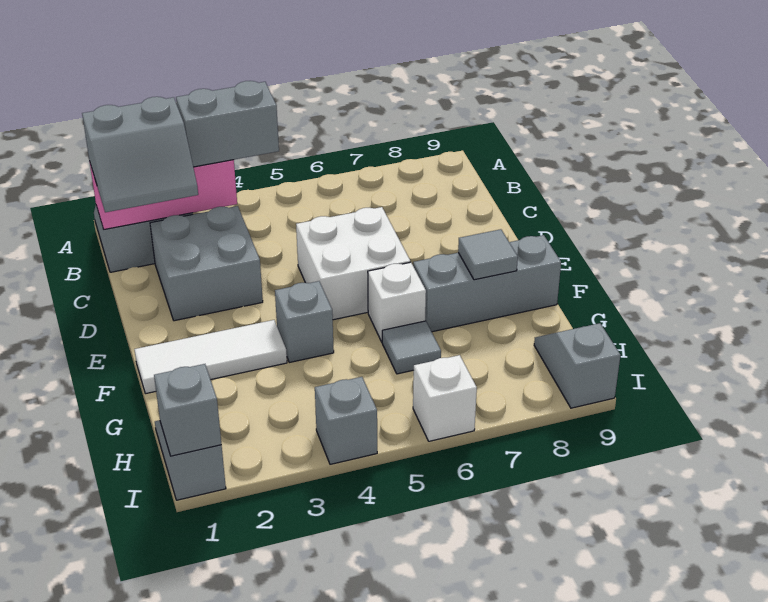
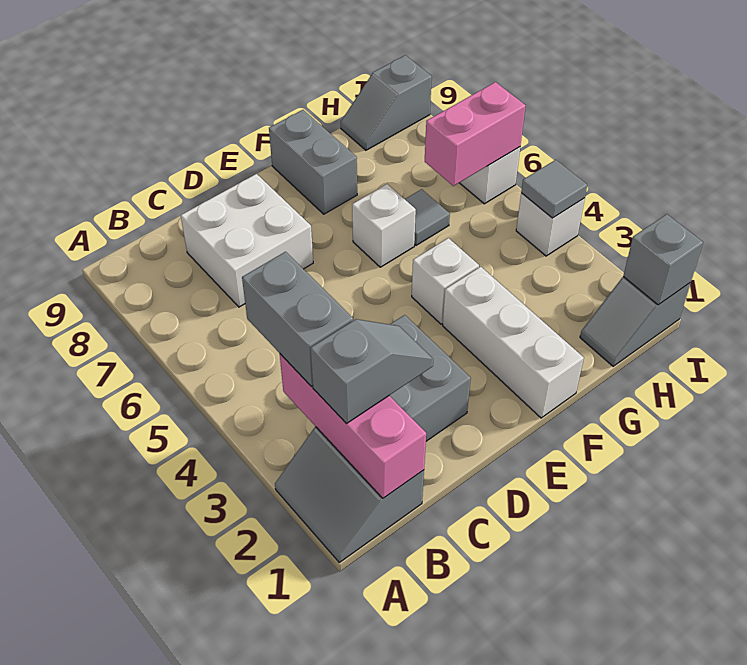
grey slope B1:C2 level 3 top B -> grey slope B2:C2 level 3 top B
white brick D5:E6 level 1 -> white brick C7:D8 level 1
white tile F1:F3 level 1 -> white brick F1:F3 level 1
grey brick F4 level 1 -> white brick F4 level 1
grey brick F7:F9 level 1 -> grey brick F8:F9 level 1
grey tile F8 level 2 -> grey tile I4 level 2
none -> pink brick H6:I6 level 2
grey brick I4 level 1 -> white brick I4 level 1

